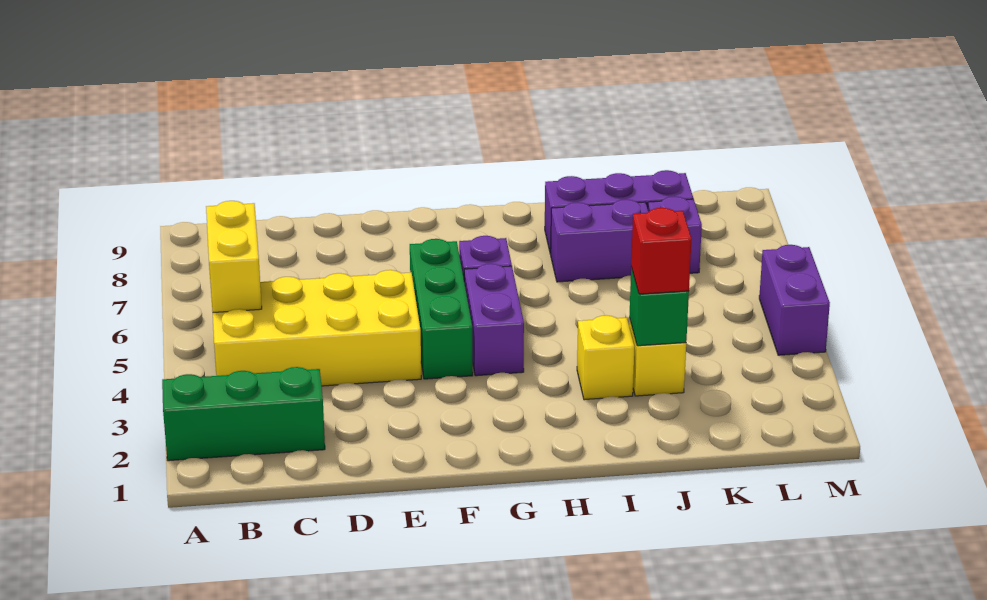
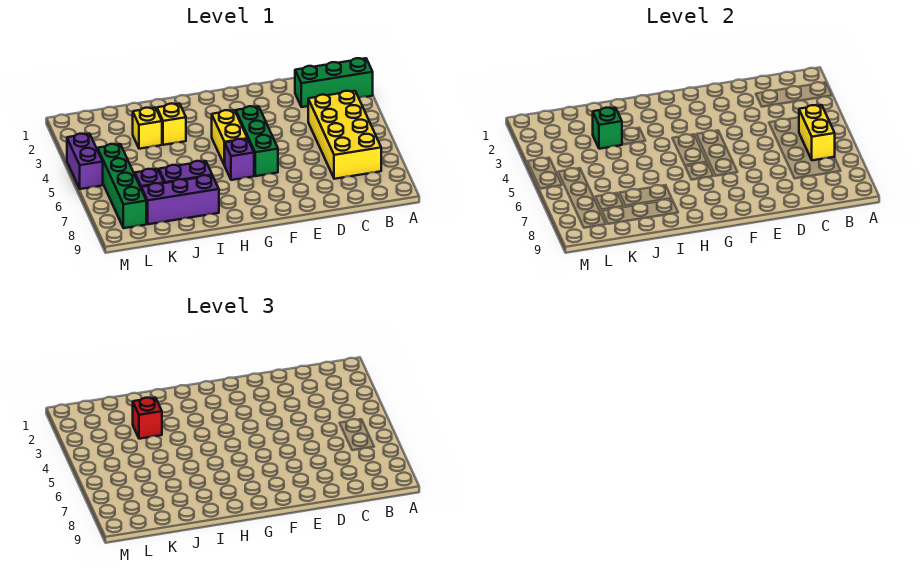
yellow brick B4:E5 level 1 -> yellow brick B4:C7 level 1
purple brick G4:G5 level 1 -> yellow brick G4:G5 level 1
none -> green brick L5:L8 level 1

